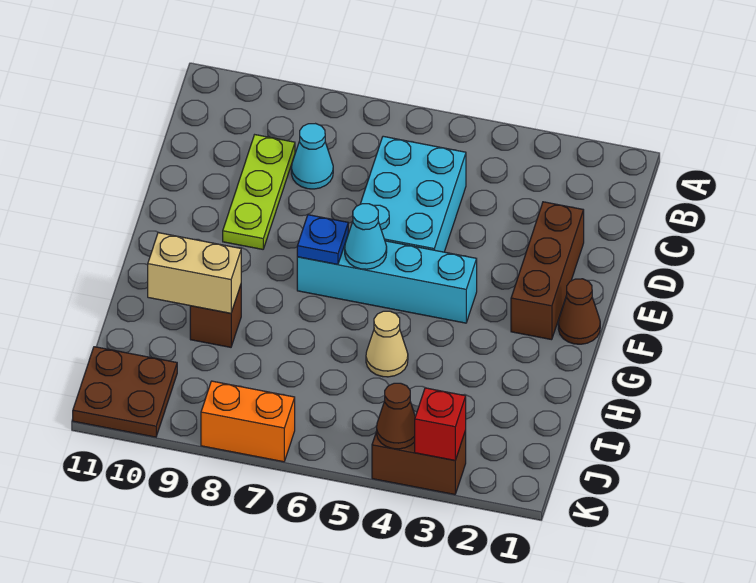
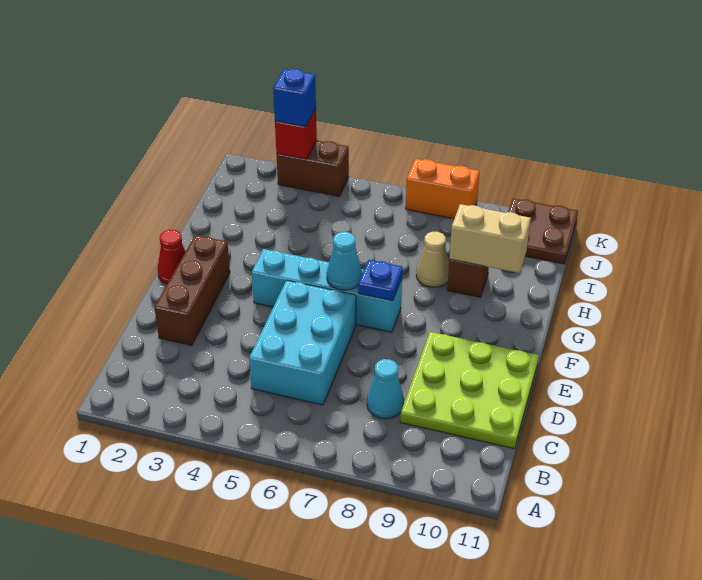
lime plate C9:E9 level 1 -> lime plate C9:E11 level 1
brown cone F1 level 1 -> red cone F1 level 1
tan cone H5 level 1 -> tan cone H8 level 1
none -> blue brick K3 level 3
brown cone K4 level 2 -> none

